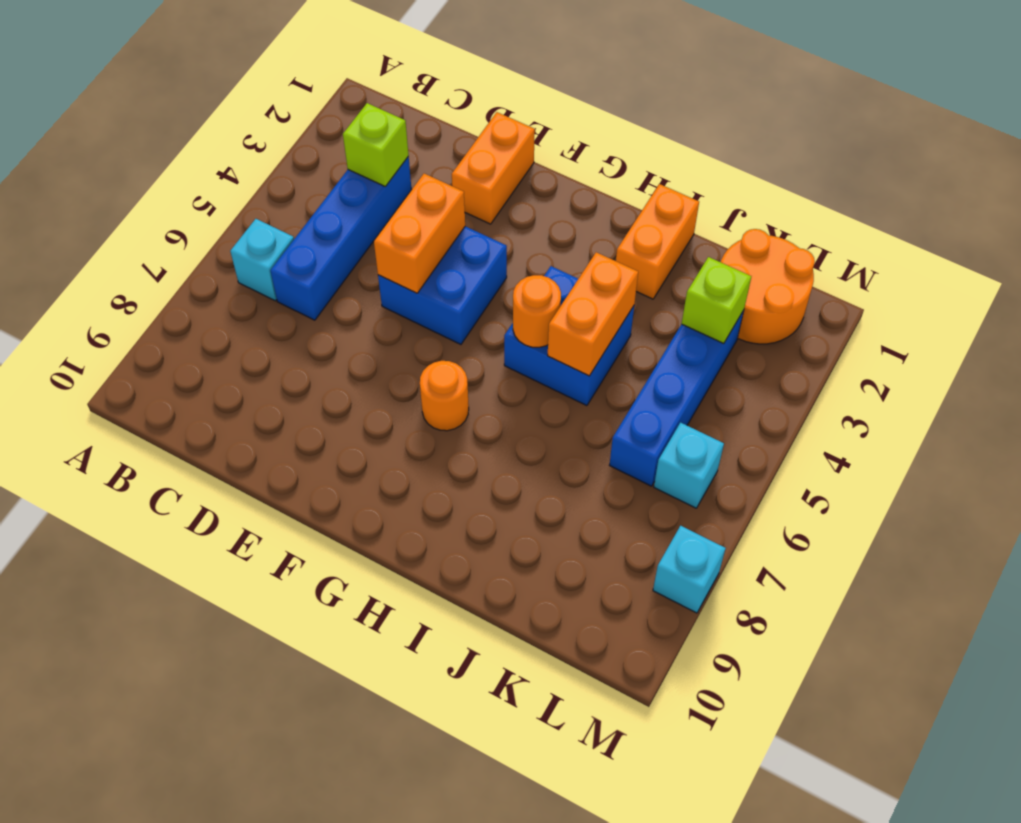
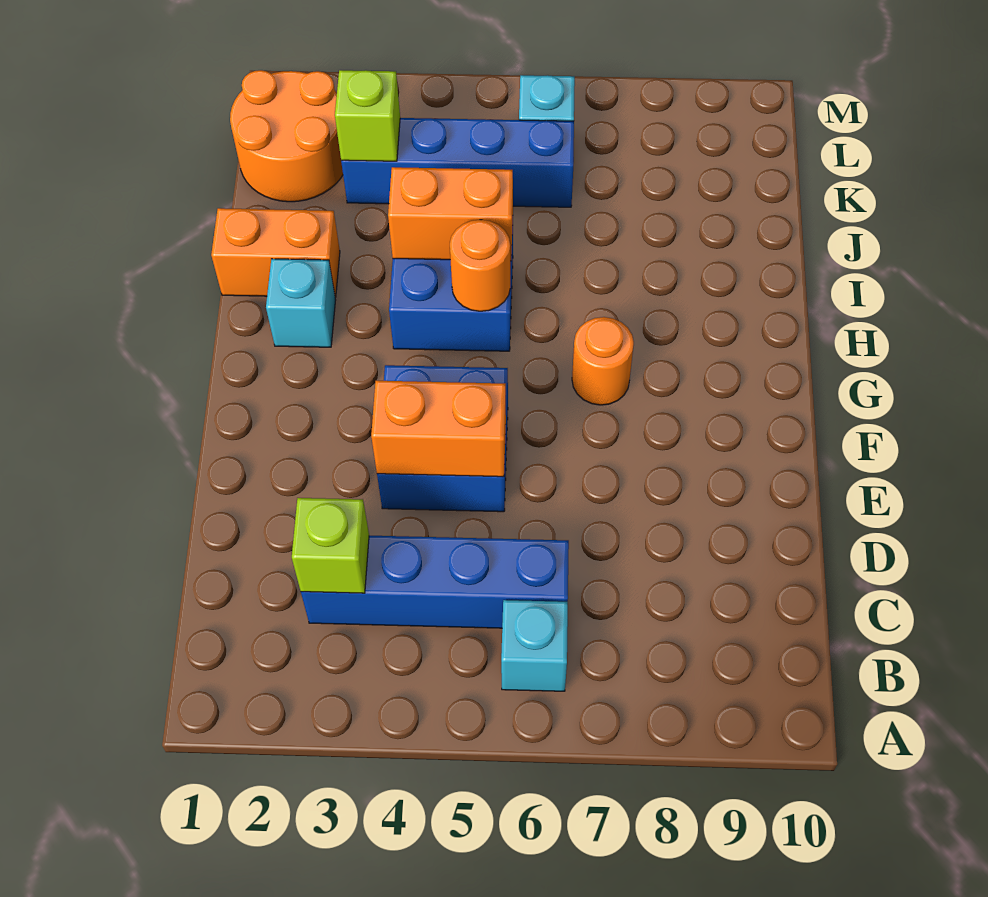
orange brick E1:E2 level 1 -> none
cyan brick M8 level 1 -> cyan brick H2 level 1

